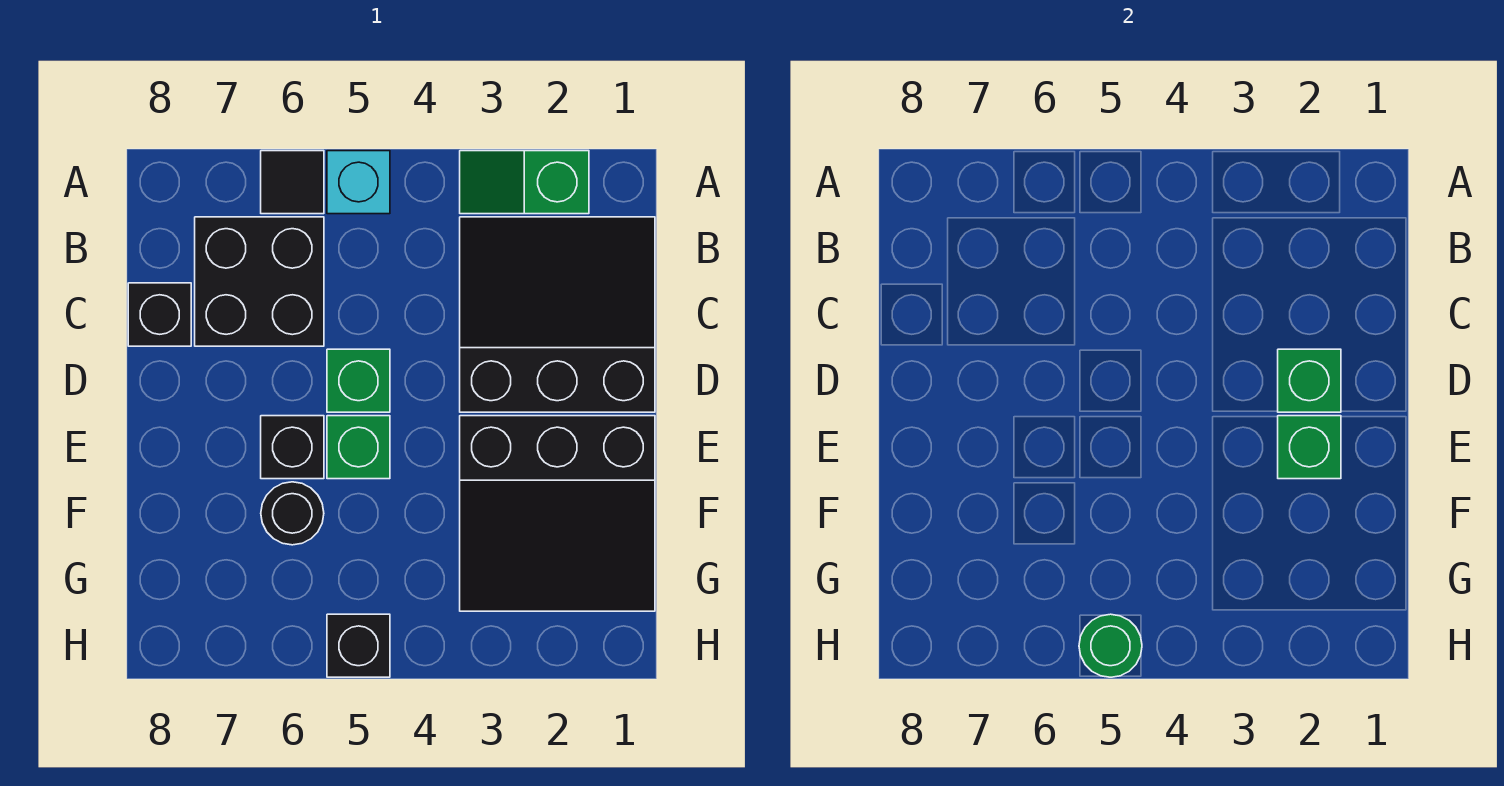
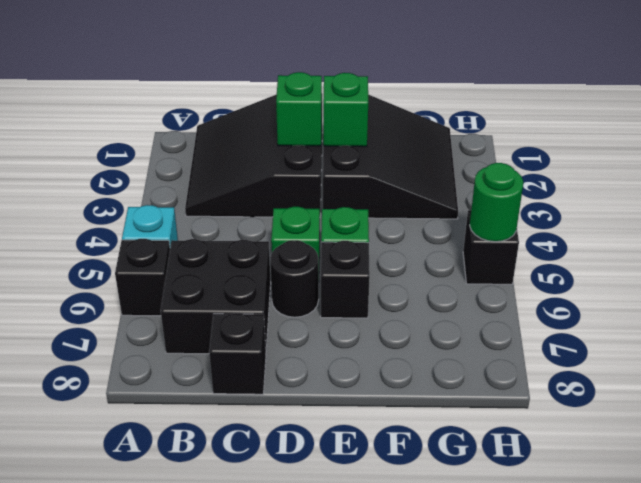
green slope A2:A3 level 1 top 2 -> none
black tile A6 level 1 -> black brick A6 level 1
black round brick F6 level 1 -> black round brick D6 level 1

